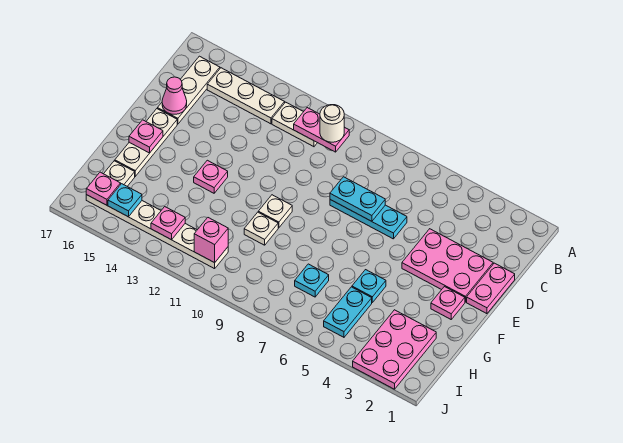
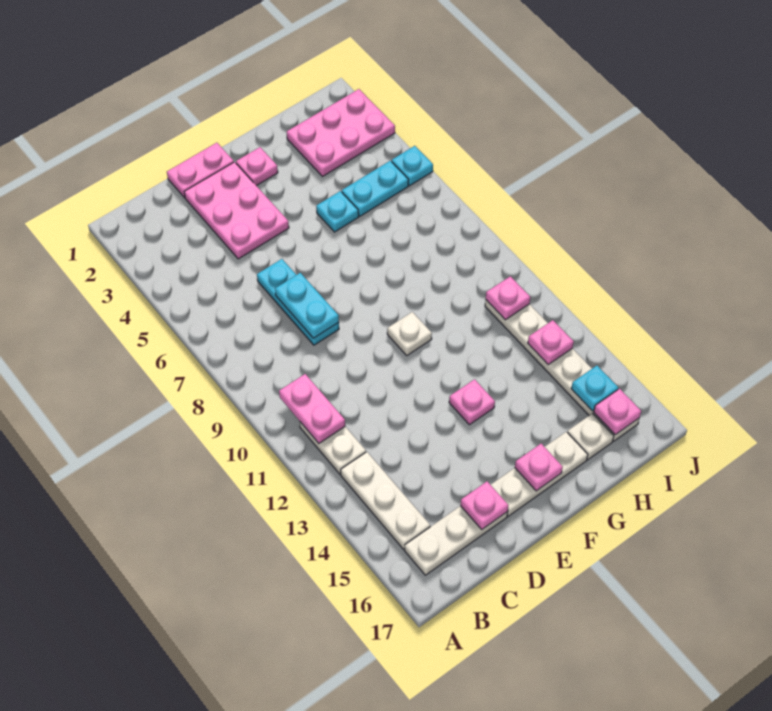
white round brick B10 level 3 -> none
pink cone D16 level 2 -> pink plate D16 level 2
white plate G10 level 1 -> none
cyan plate H7 level 1 -> cyan plate J5 level 1
pink brick I11 level 2 -> pink plate I11 level 2

